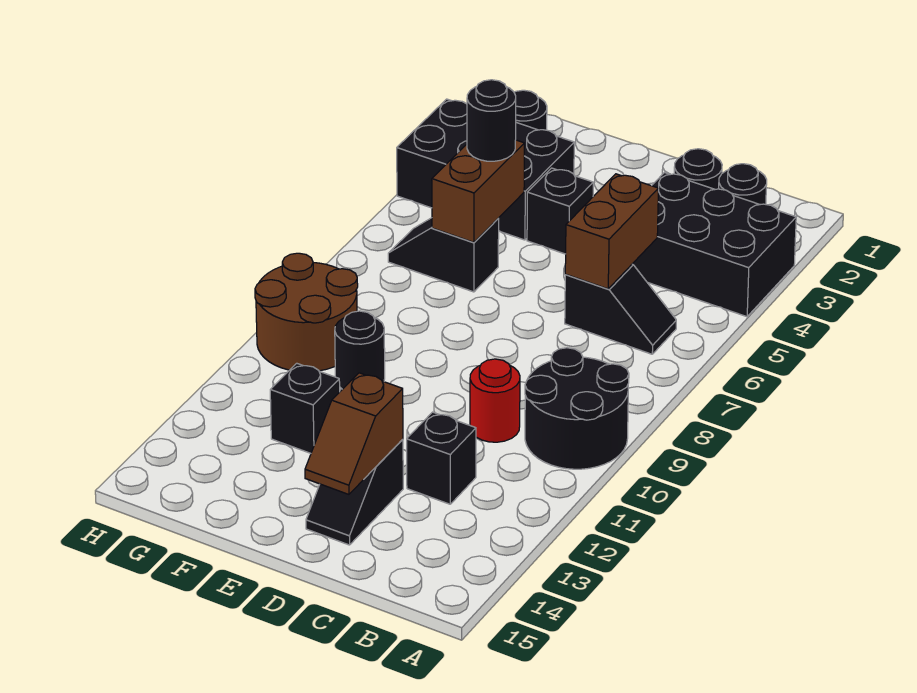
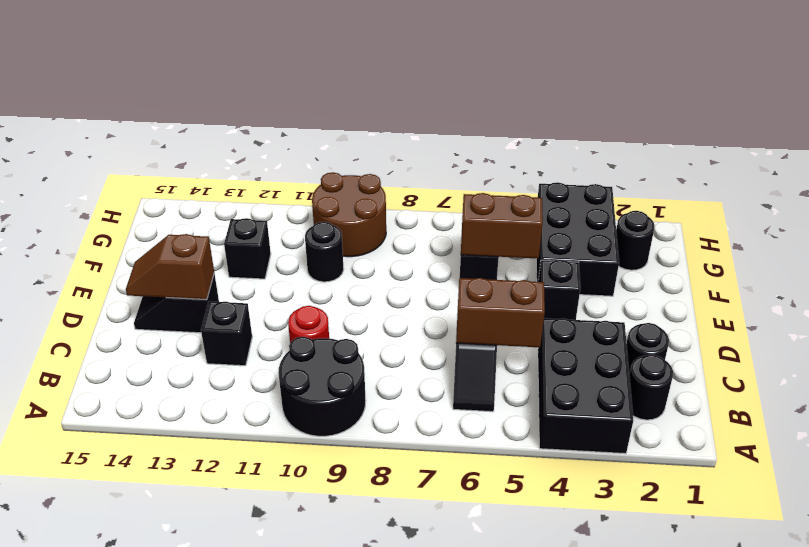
black round brick F5 level 3 -> none

